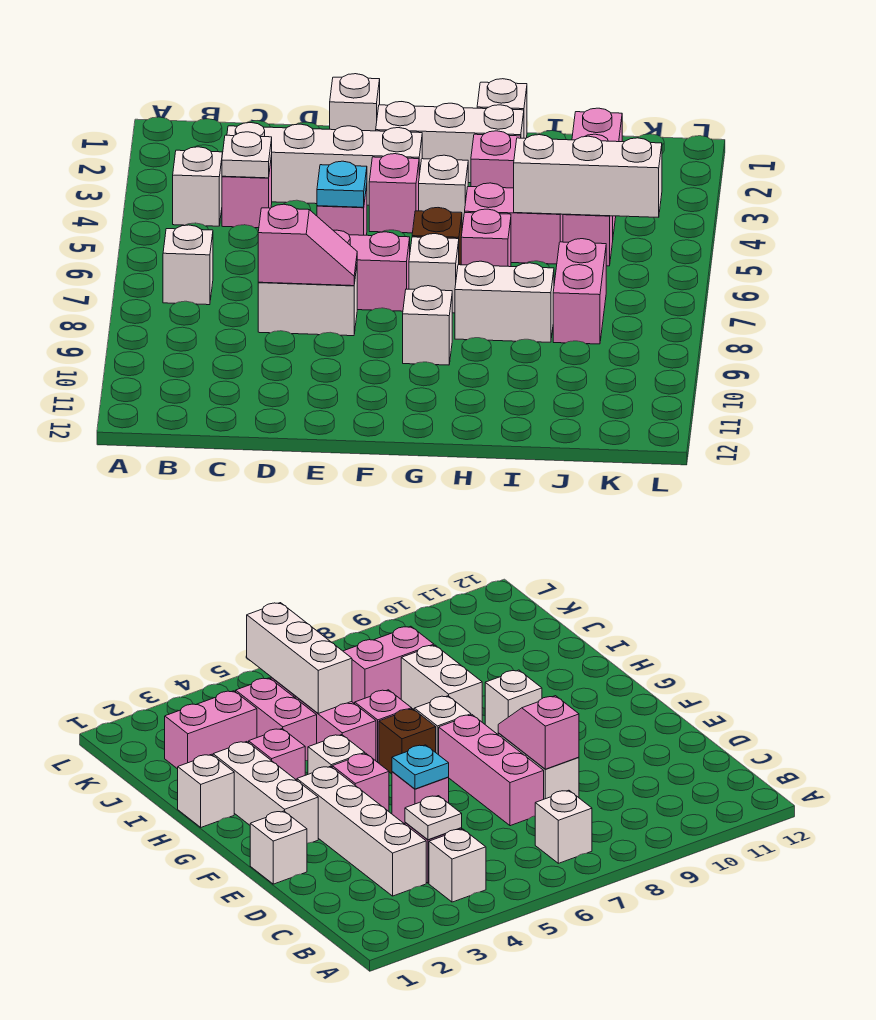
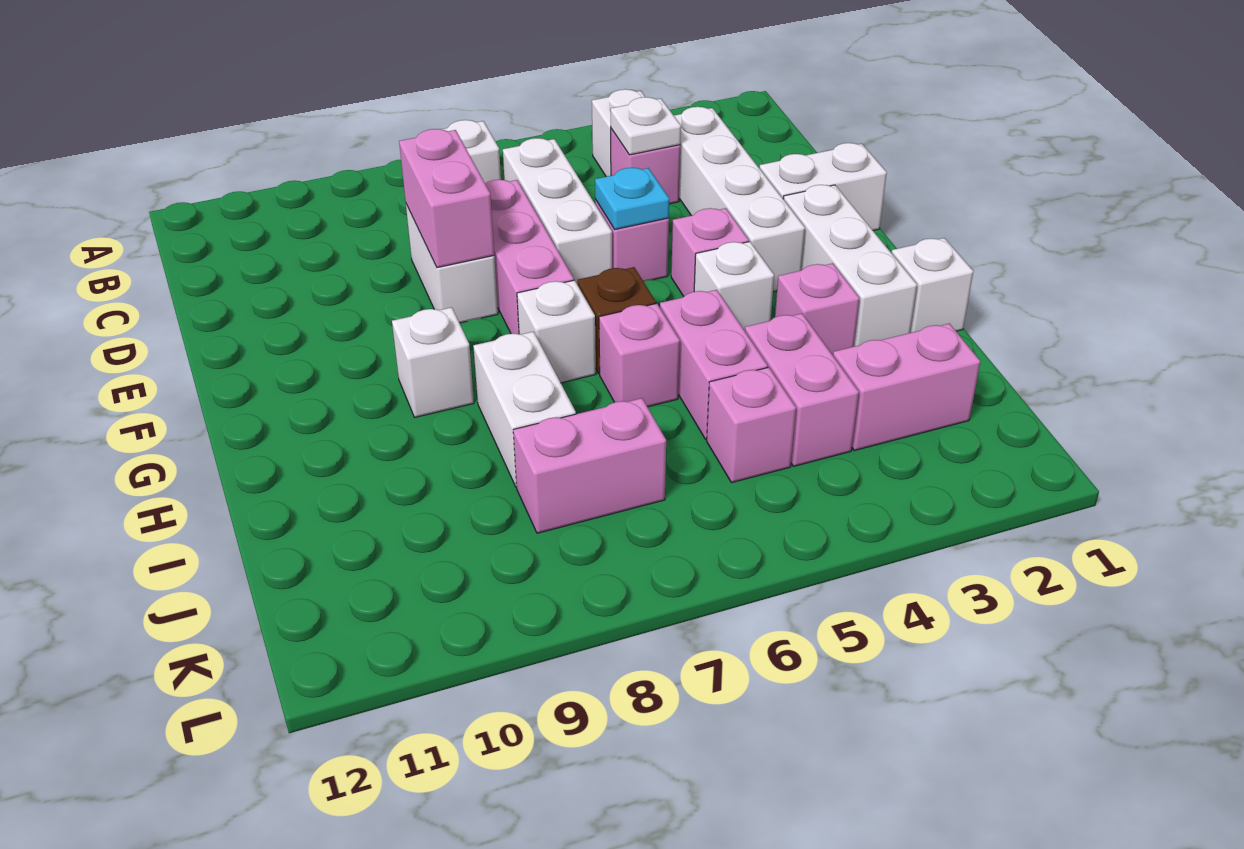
pink slope D8:E8 level 2 top D -> pink brick D8:E8 level 2
white brick E1 level 1 -> white brick E1:E2 level 1
white brick I5:K5 level 2 -> white brick C6:E6 level 1

